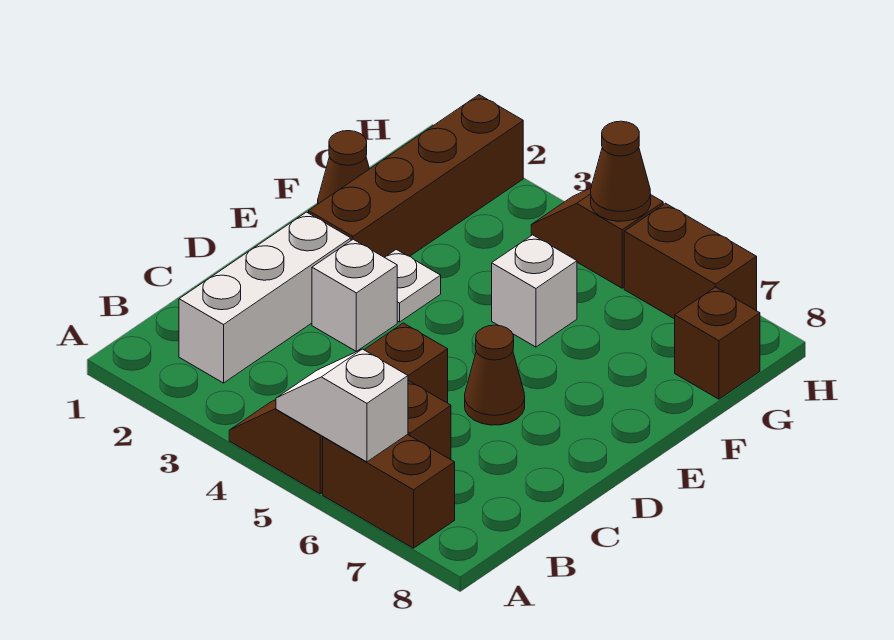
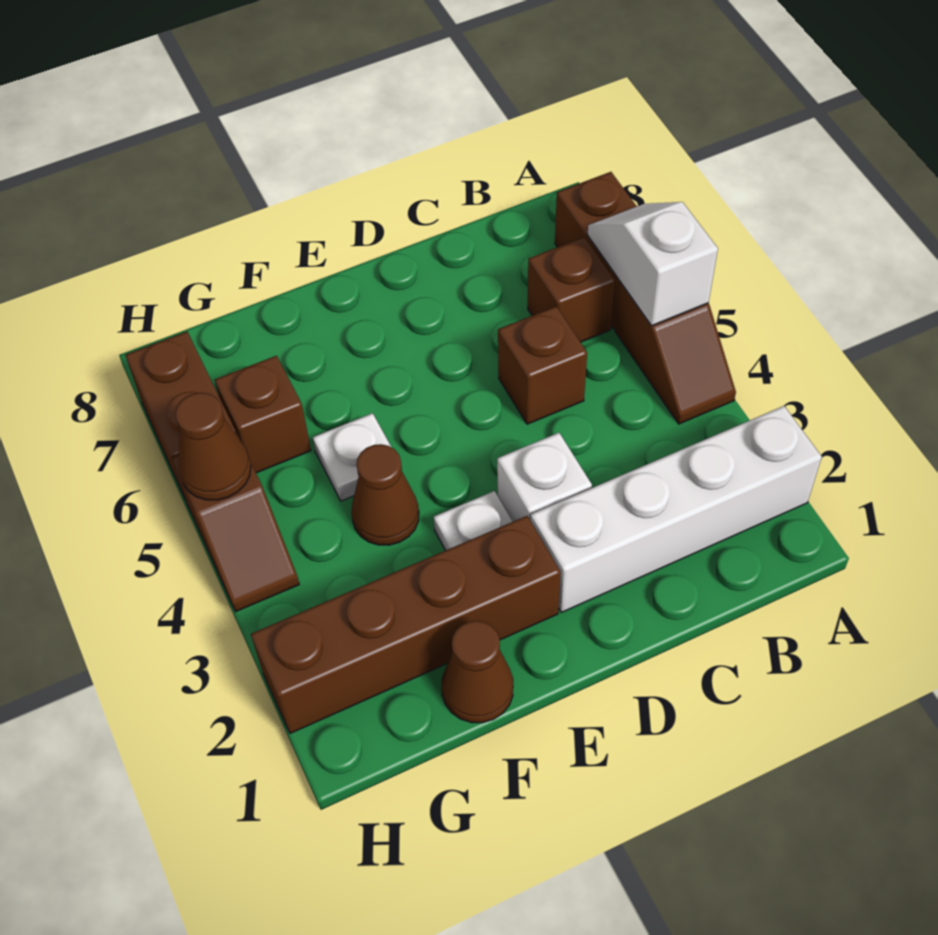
white slope A5:A6 level 2 top 6 -> white slope A5:A6 level 2 top 5
white brick B2:D2 level 1 -> white brick A2:D2 level 1
brown cone D6 level 1 -> brown cone F4 level 1
white brick F5 level 1 -> white plate F5 level 1
brown brick G8 level 1 -> brown brick G6 level 1

